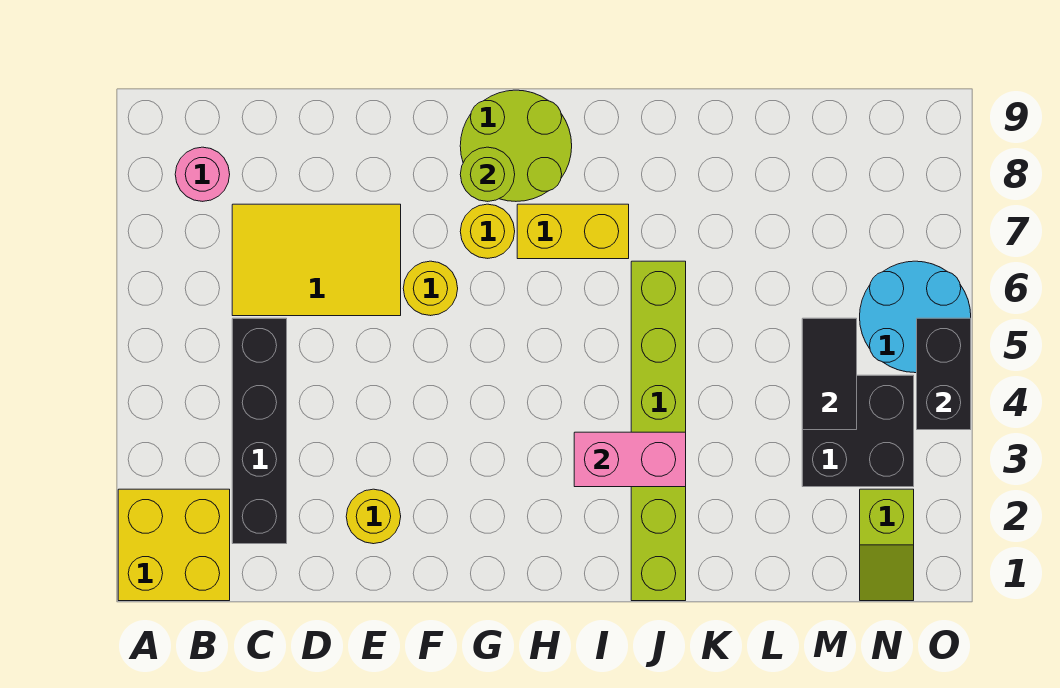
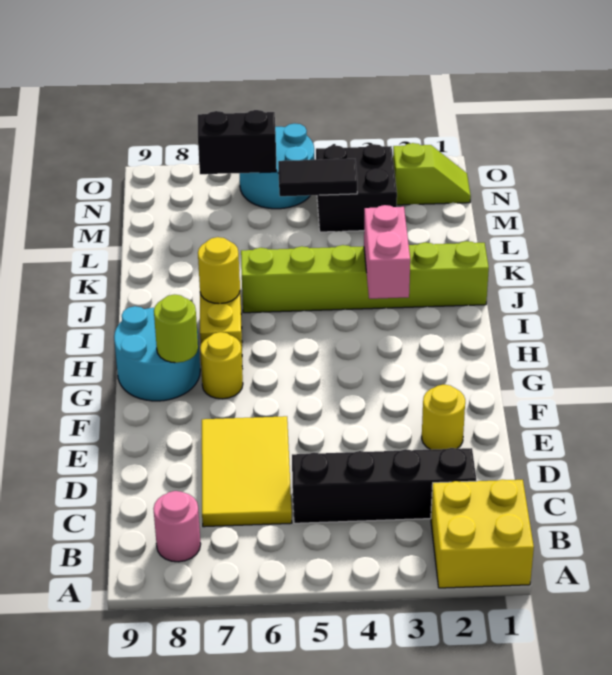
yellow round brick F6 level 1 -> yellow round brick I7 level 2
lime round brick G8:H9 level 1 -> cyan round brick G8:H9 level 1
black brick O4:O5 level 2 -> black brick N6:N7 level 2

